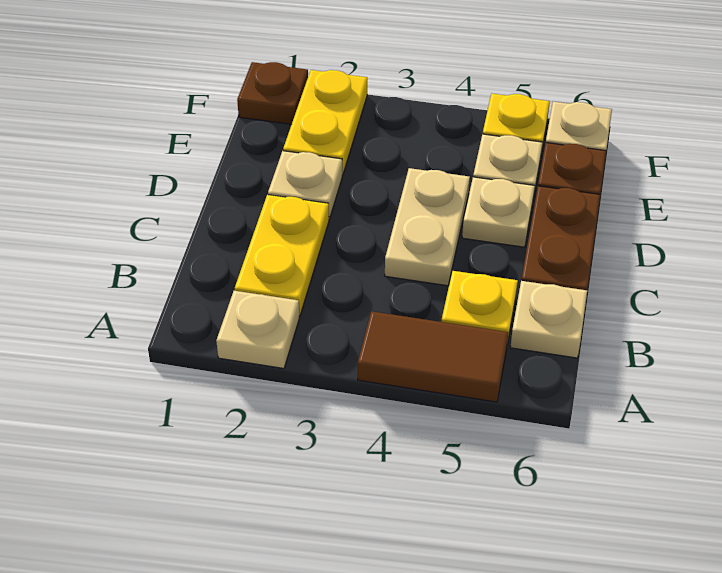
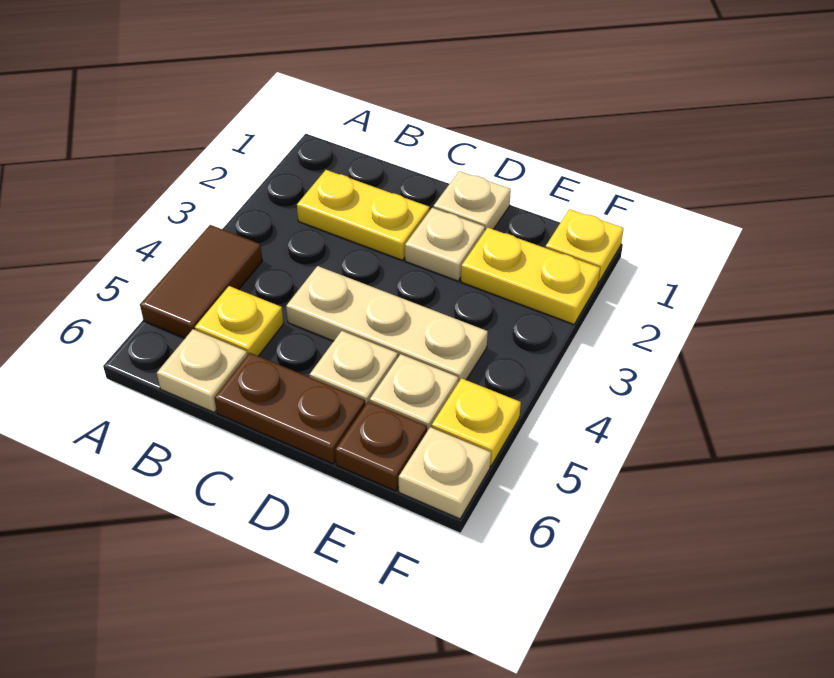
tan plate A2 level 1 -> tan plate D1 level 1
tan plate C4:D4 level 1 -> tan plate C4:E4 level 1
brown plate F1 level 1 -> yellow plate F1 level 1

